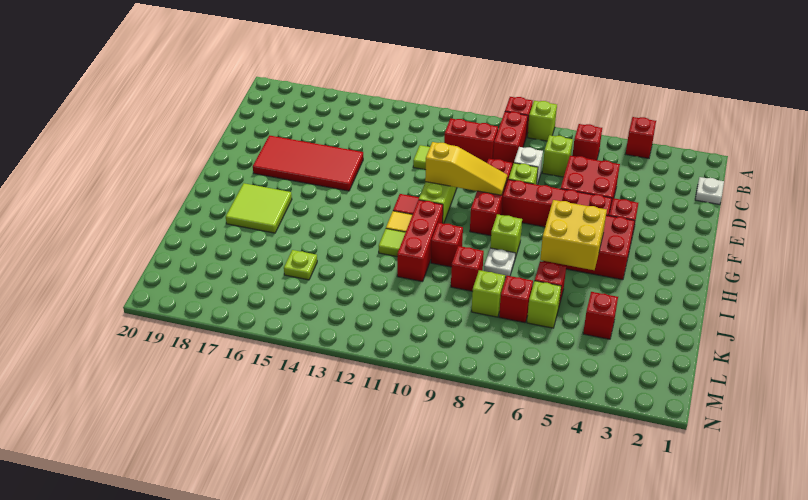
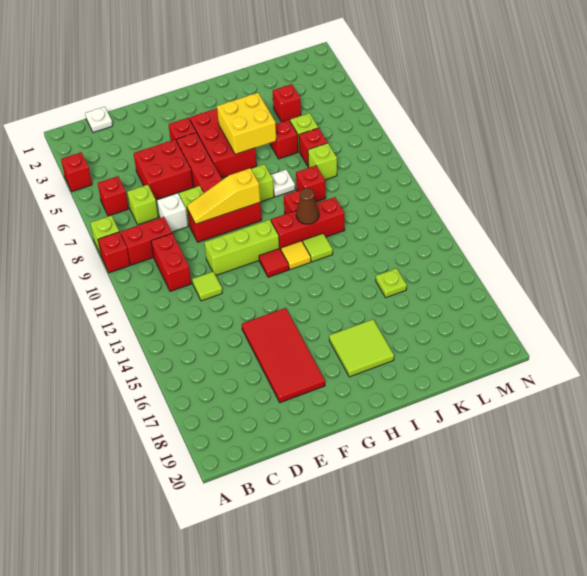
yellow slope F9:F11 level 2 top 11 -> yellow slope E9:G9 level 2 top G
none -> brown cone I11 level 2

